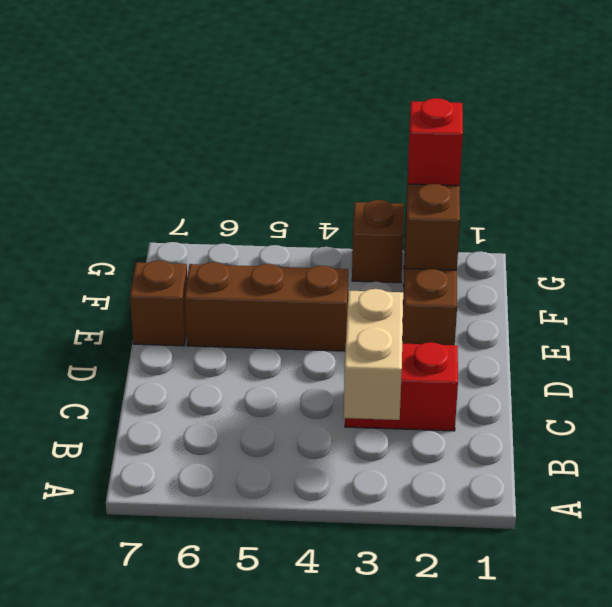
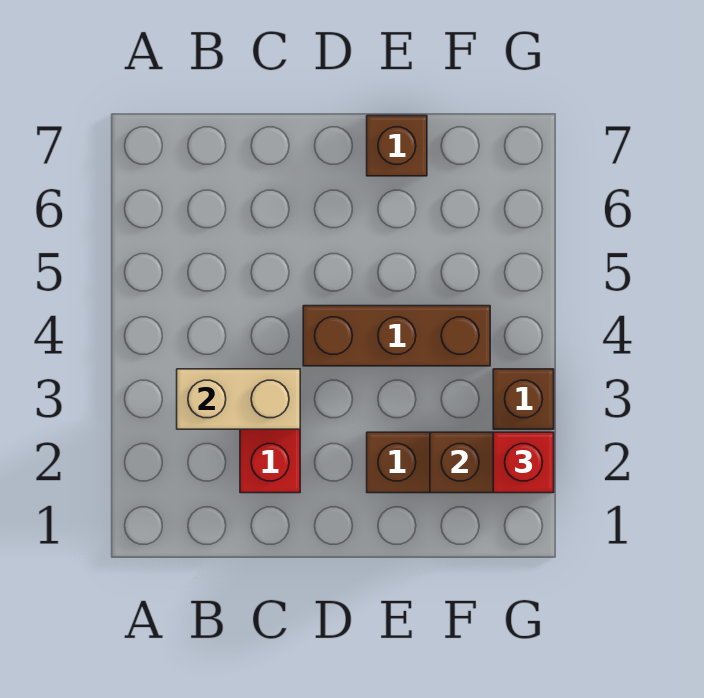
brown brick E4:E6 level 1 -> brown brick D4:F4 level 1

